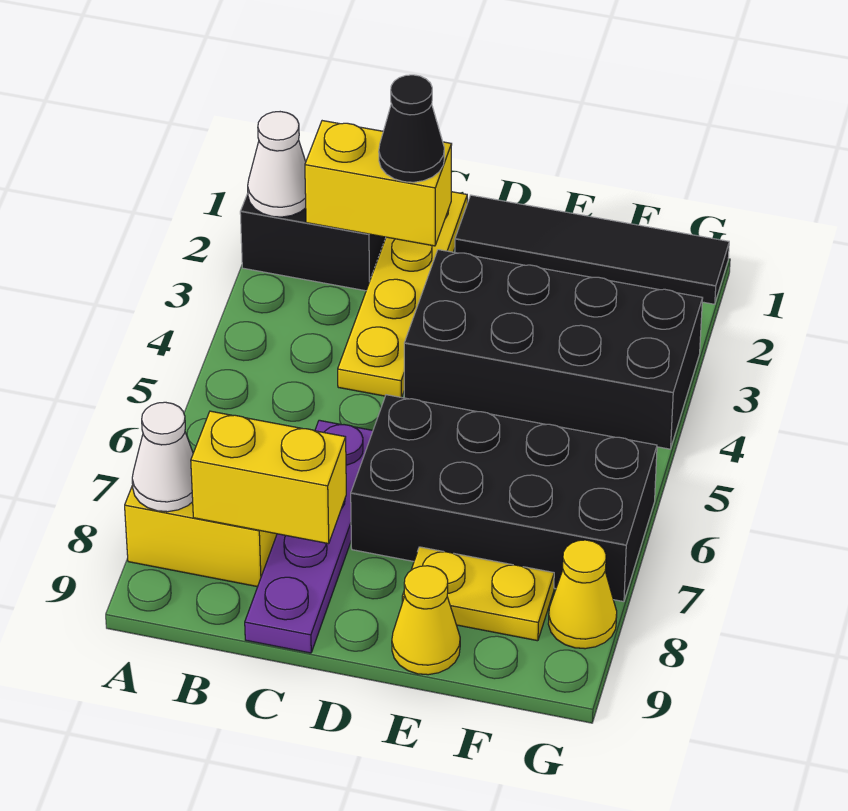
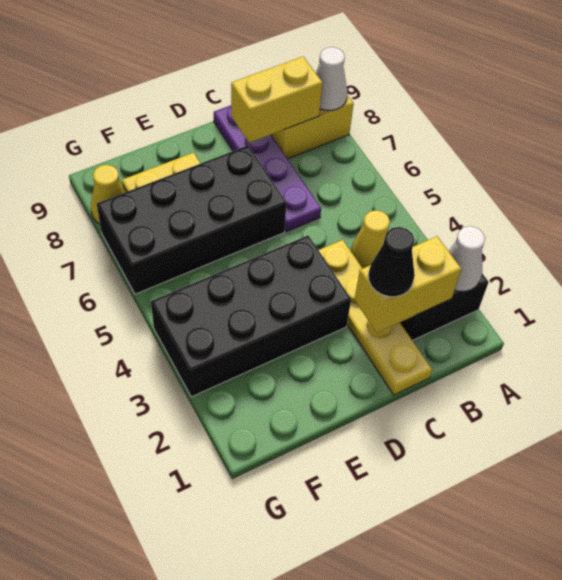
black tile D1:G1 level 1 -> none
yellow cone E9 level 1 -> yellow cone B4 level 1

